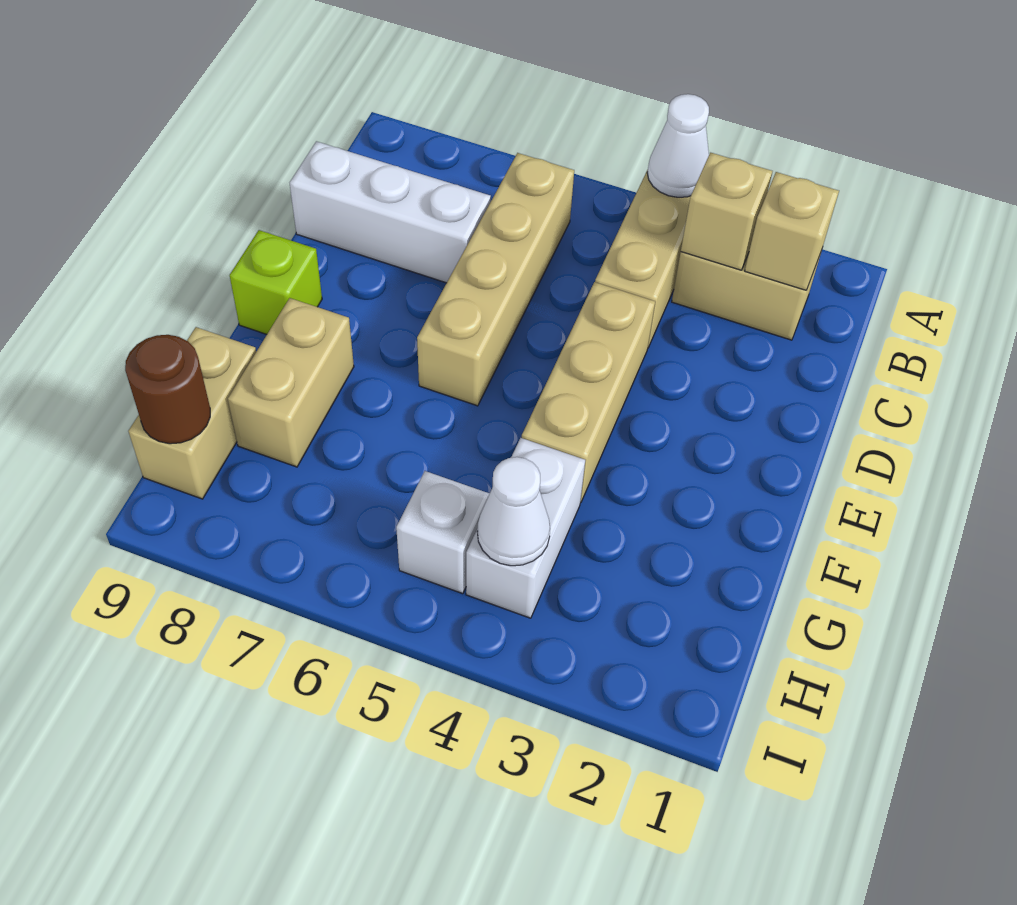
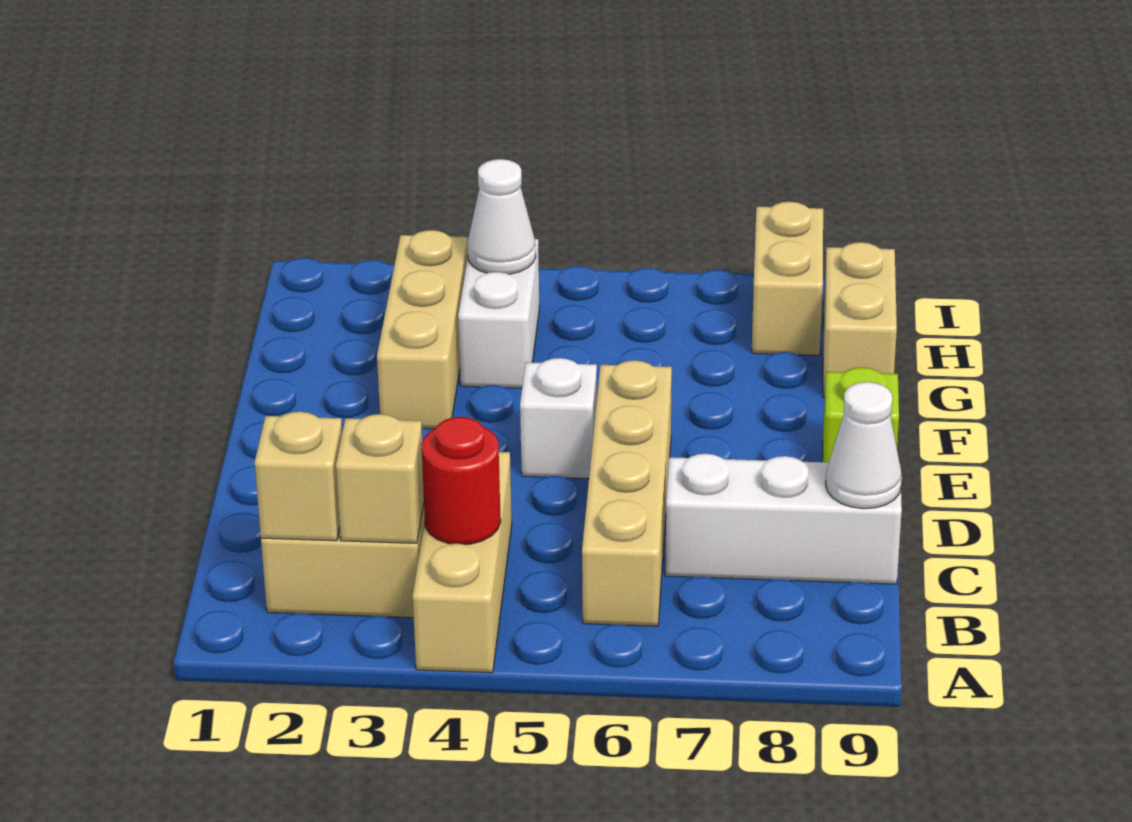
white cone A4 level 2 -> white cone C9 level 2
none -> red round brick B4 level 2
tan brick D4:F4 level 1 -> tan brick F3:H3 level 1
tan brick F8:G8 level 1 -> tan brick H8:I8 level 1
white brick H5 level 1 -> white brick E5 level 1
brown round brick H9 level 2 -> none

